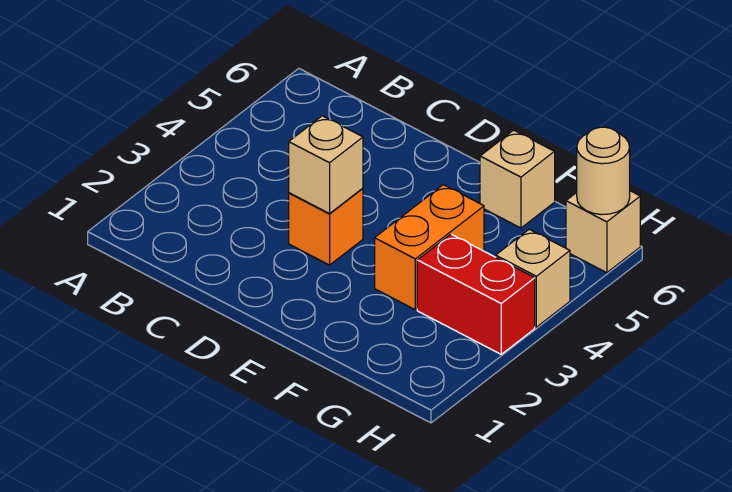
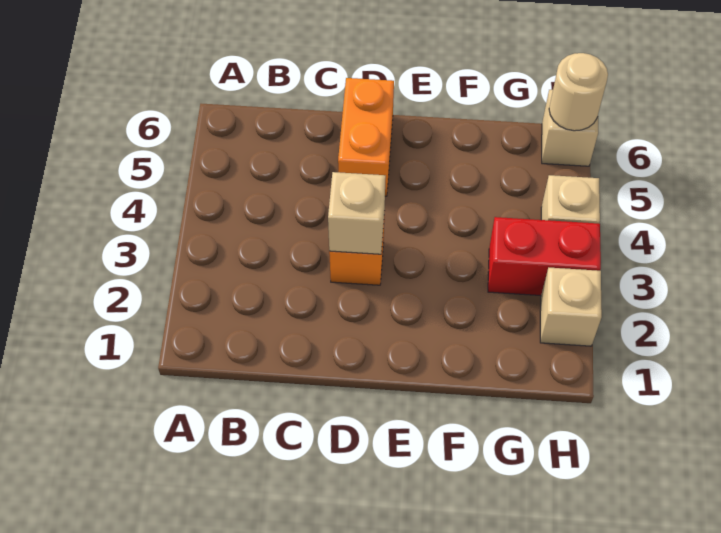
orange brick F3:F4 level 1 -> orange brick D5:D6 level 1
tan brick F6 level 1 -> tan brick H2 level 1

